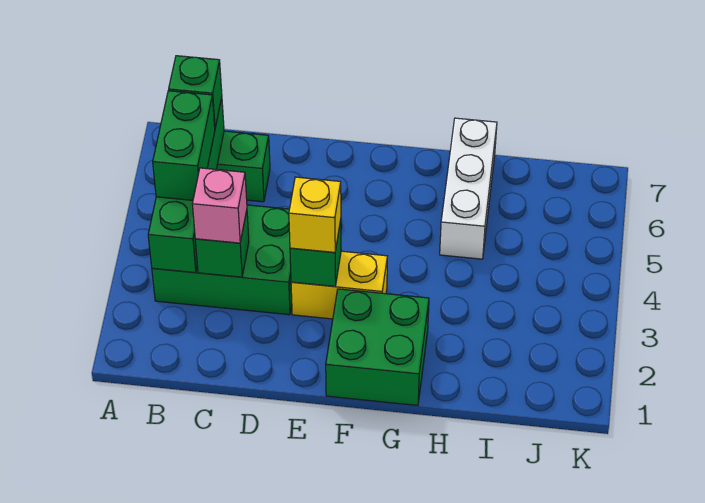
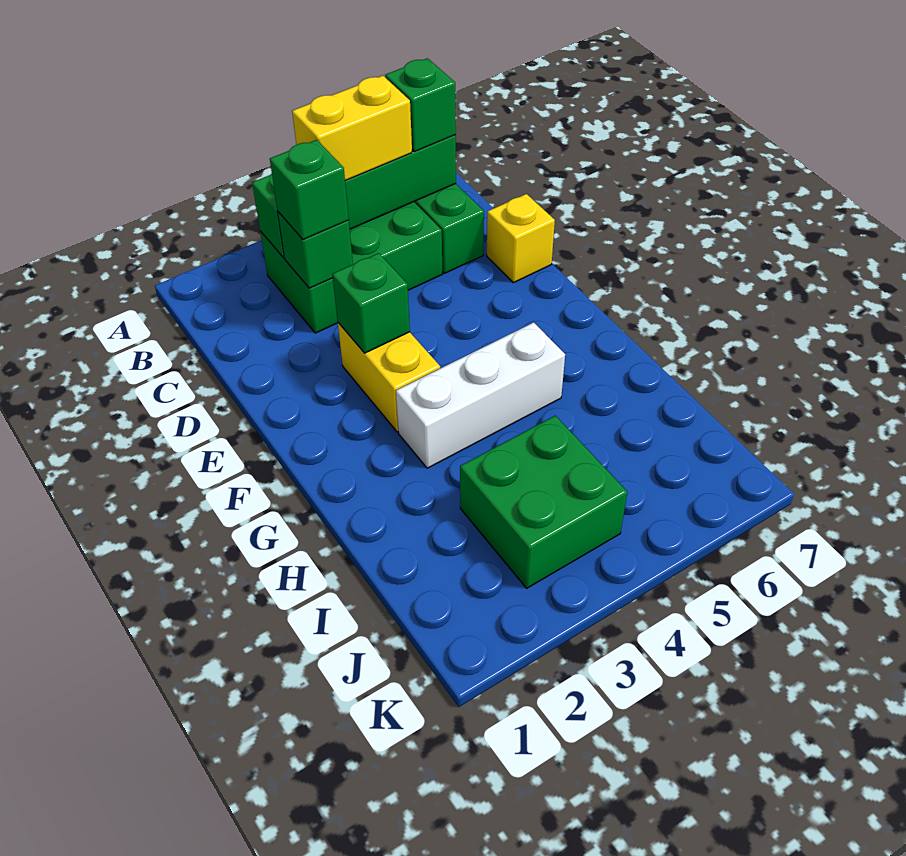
green brick B3:D4 level 1 -> green brick B3:C5 level 1
green brick B4:B5 level 3 -> yellow brick B4:B5 level 3
pink brick C3 level 3 -> green brick C3 level 3
yellow brick E3 level 3 -> yellow brick D7 level 1
green brick F1:G2 level 1 -> green brick I3:J4 level 1
white brick H5:H7 level 1 -> white brick G3:G5 level 1

